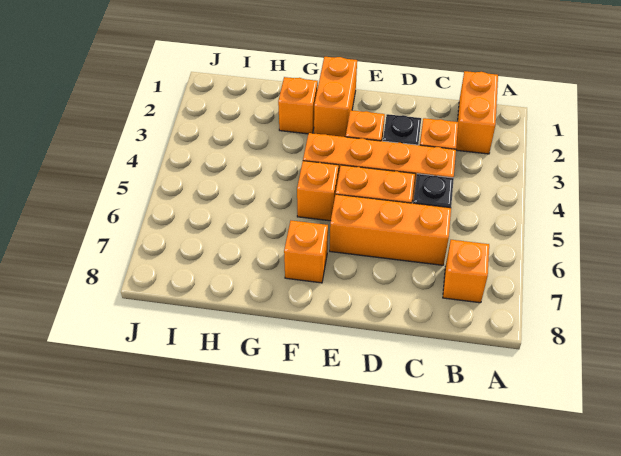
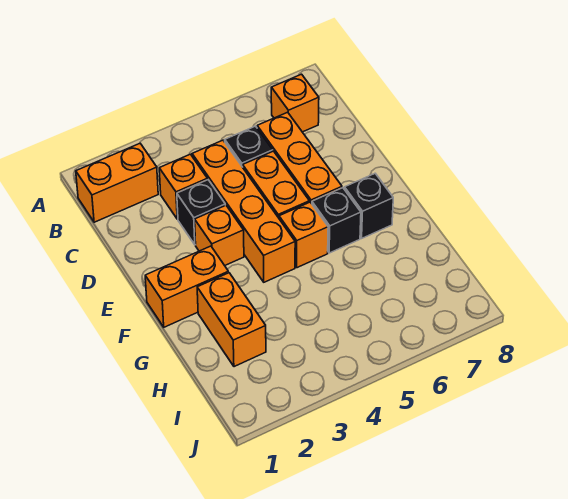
none -> black brick F6 level 1
orange brick F7 level 1 -> black brick F7 level 1
orange brick G2 level 1 -> orange brick G2:H2 level 1

